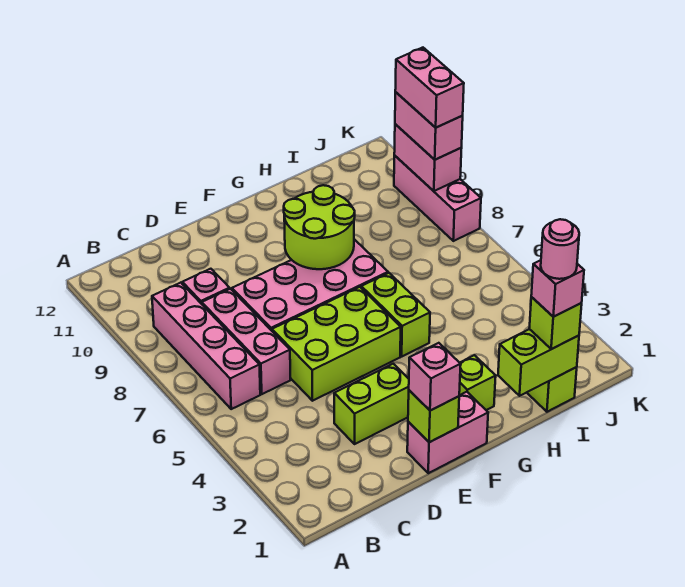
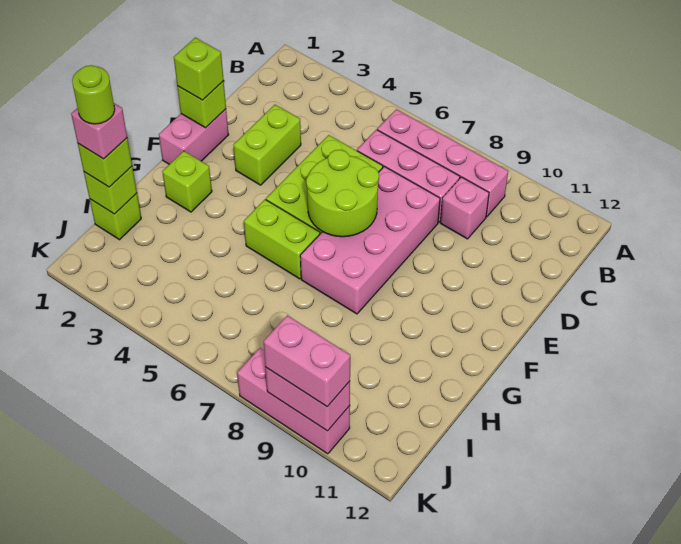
pink brick E1 level 3 -> lime brick E1 level 3
lime round brick F8:G9 level 2 -> lime round brick E6:F7 level 2
lime brick H1:I1 level 2 -> lime brick I1 level 2
pink round brick I1 level 5 -> lime round brick I1 level 5
pink brick K9:K10 level 4 -> none

